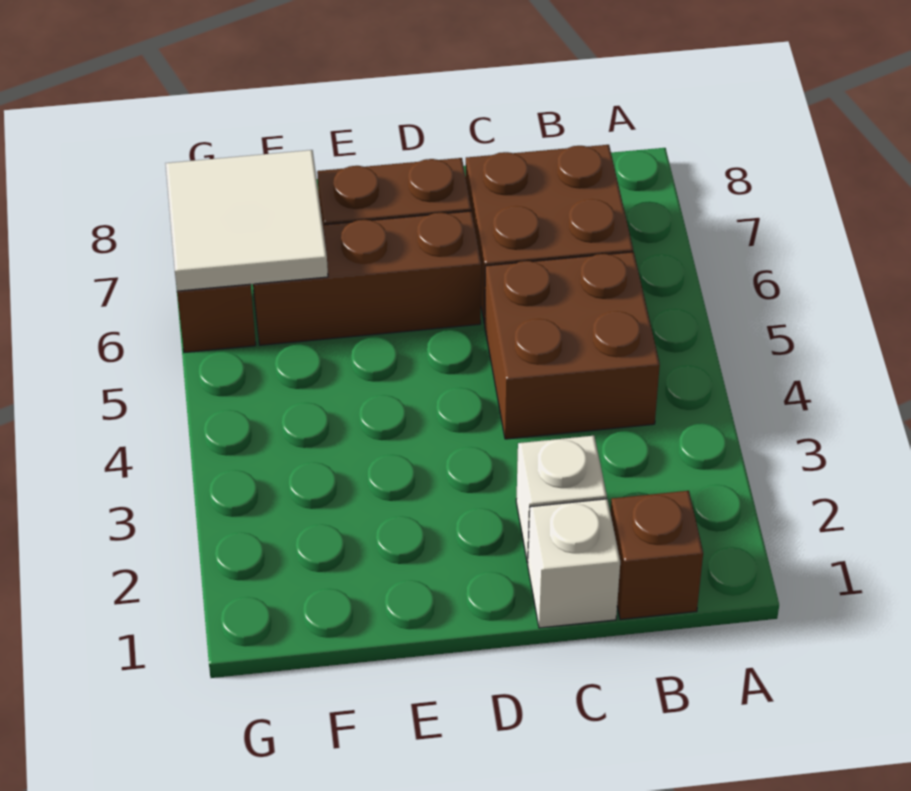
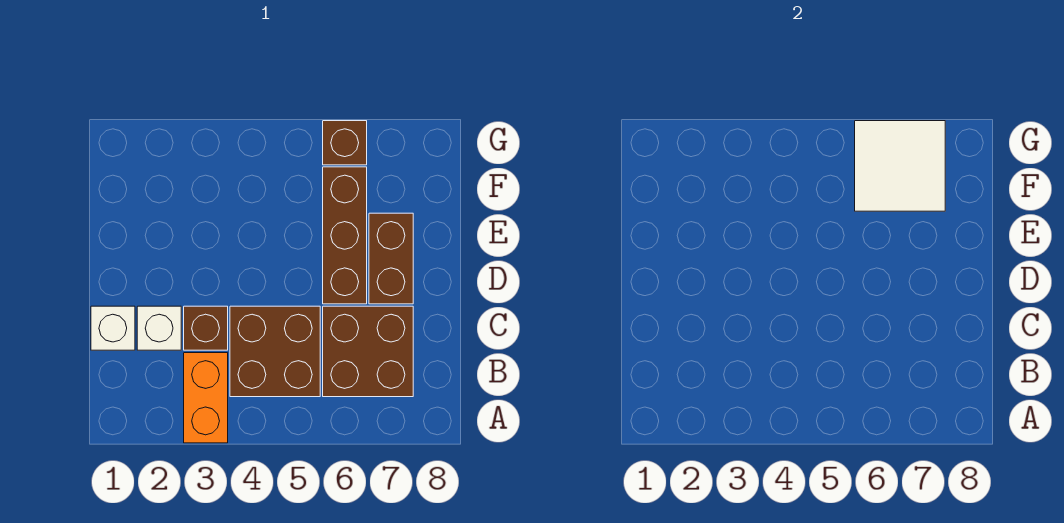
none -> orange brick A3:B3 level 1
brown brick B1 level 1 -> brown brick C3 level 1

